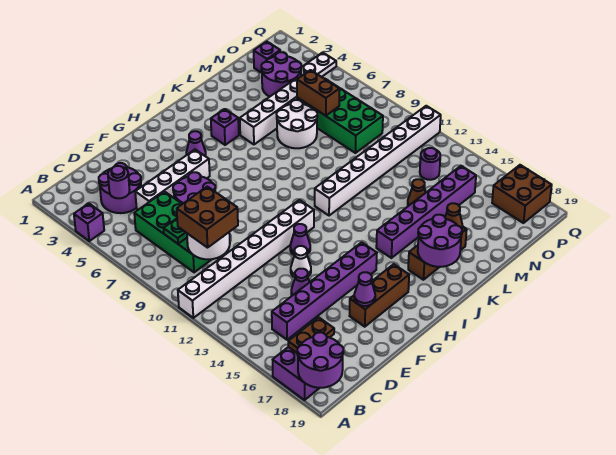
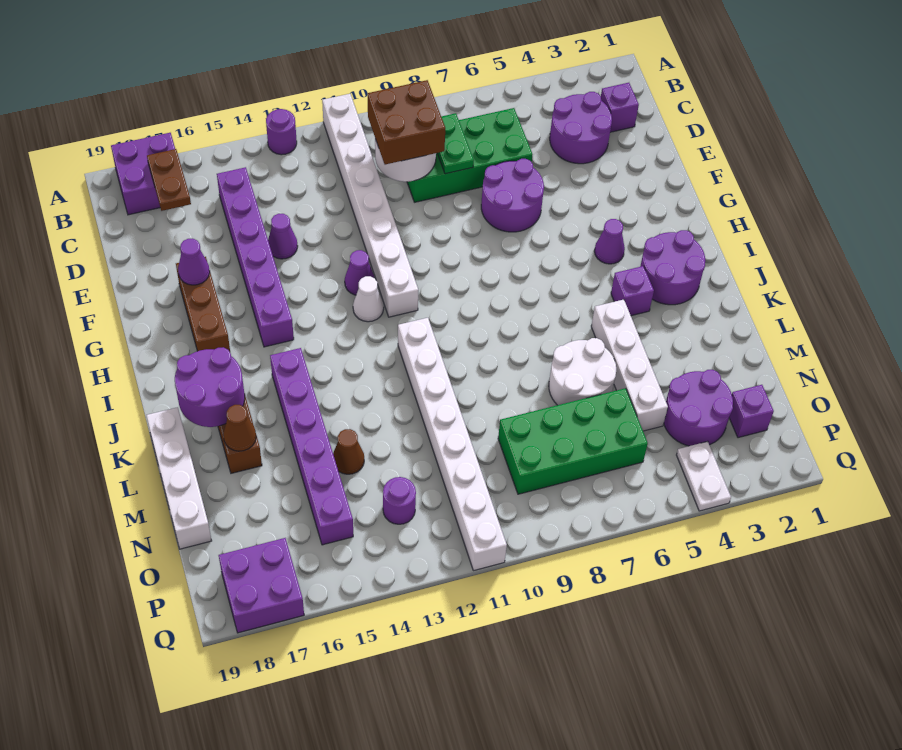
purple brick A4 level 1 -> purple brick C2 level 1
purple round brick A18:B19 level 2 -> purple round brick I2:J3 level 1
purple round brick C4 level 2 -> purple round brick A13 level 1
white brick D5:G5 level 1 -> white brick K19:N19 level 1
white cone F13 level 1 -> white cone H12 level 1
brown brick N6:N7 level 2 -> none
brown brick P17:Q18 level 1 -> purple brick P17:Q18 level 1

